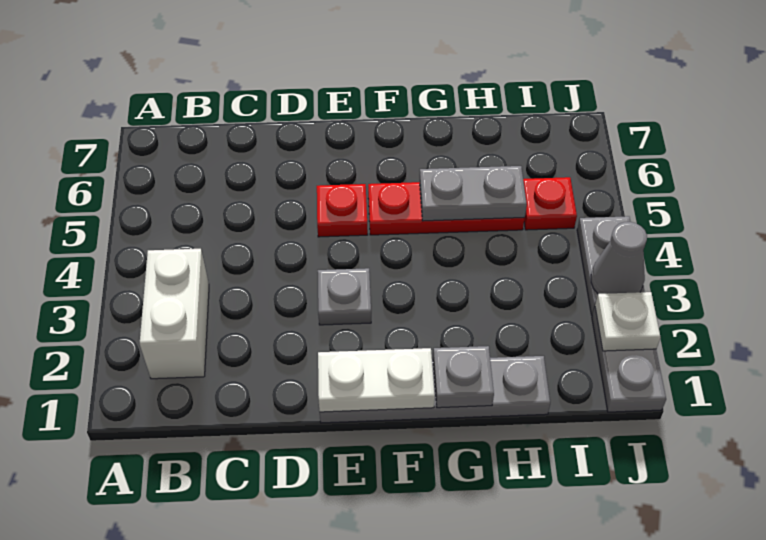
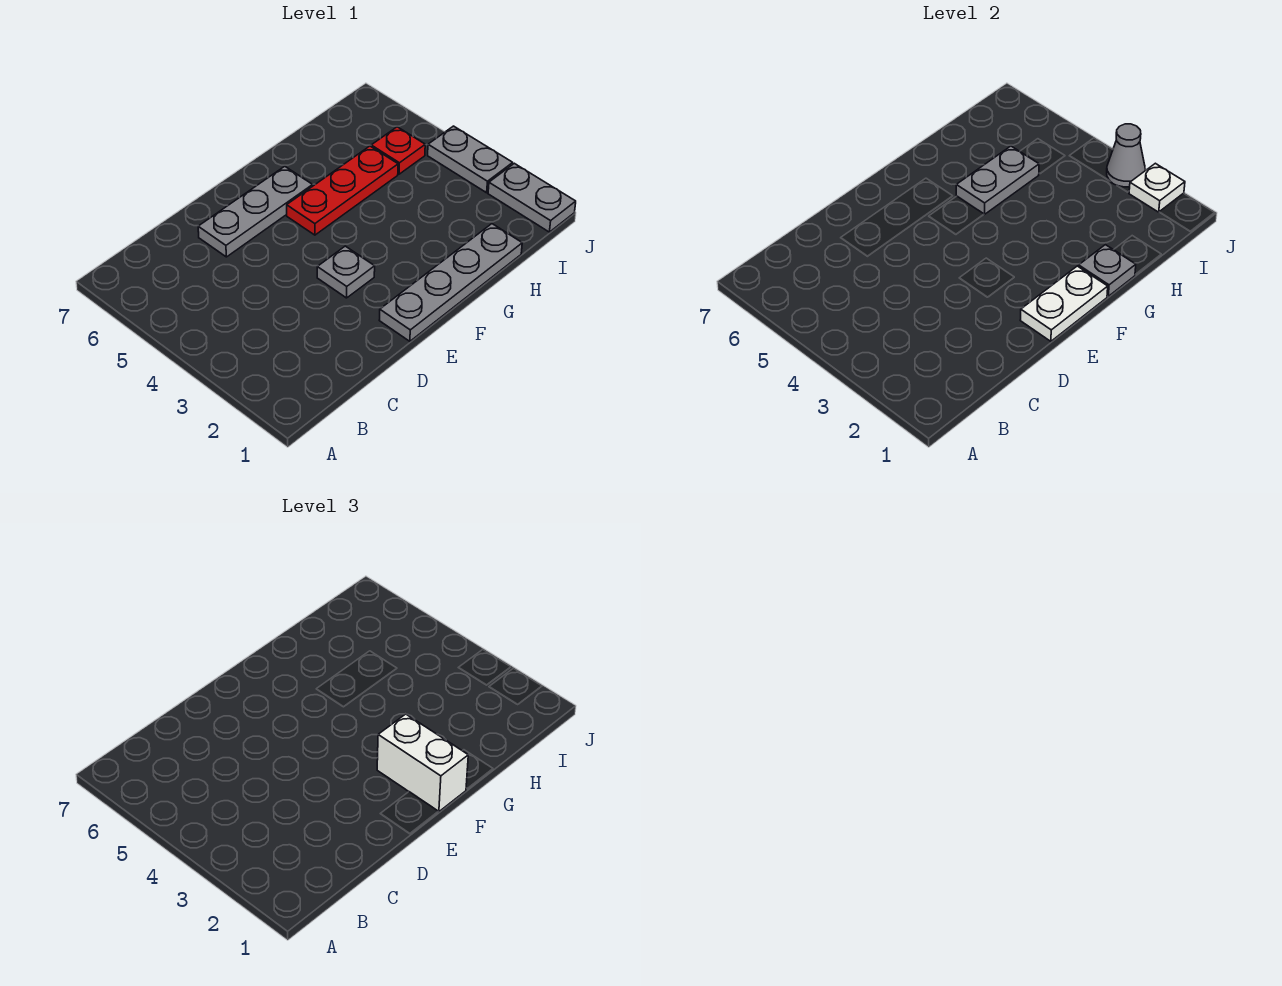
white brick B2:B3 level 1 -> white brick F1:F2 level 3
none -> grey plate D6:F6 level 1
red plate E5 level 1 -> none

